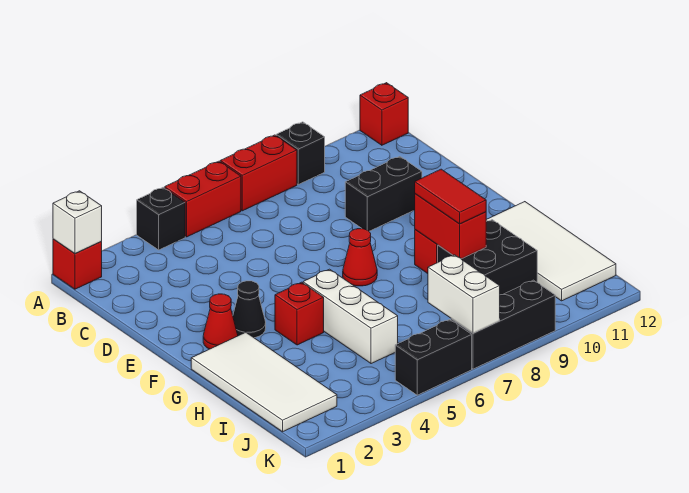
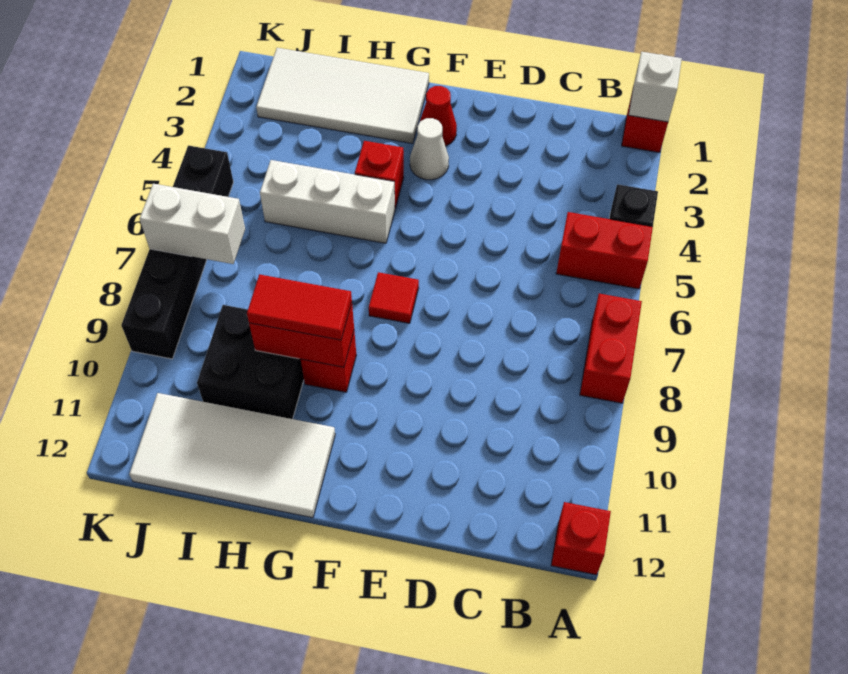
red brick A5:A6 level 1 -> red brick A5:B5 level 1
black brick A9 level 1 -> none
black brick D9:D10 level 1 -> none
black cone F3 level 1 -> white cone F3 level 1
red cone F7 level 1 -> red tile F7 level 1

